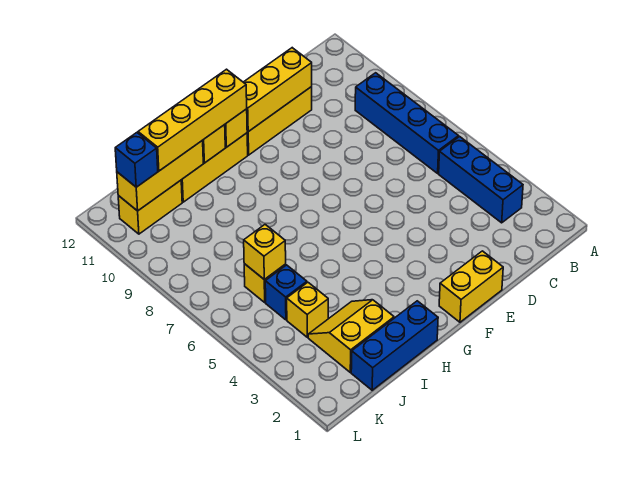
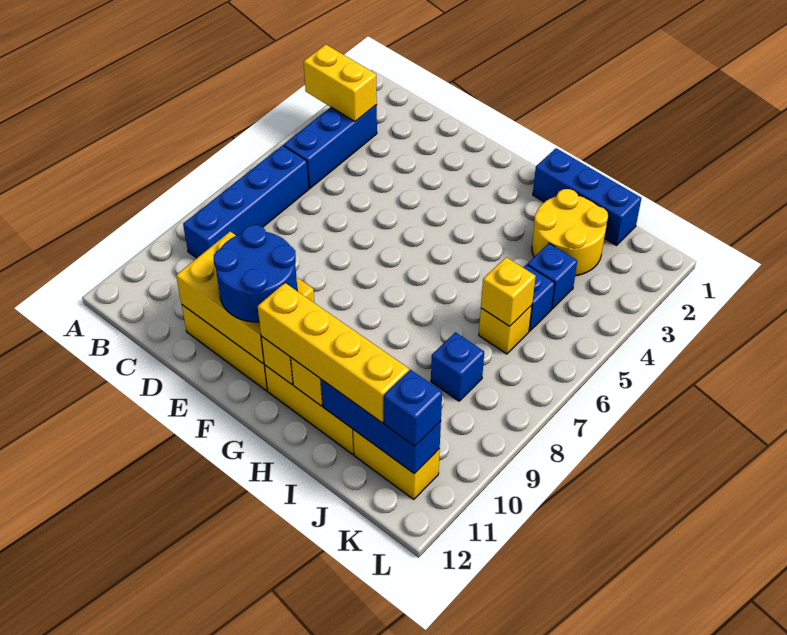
yellow brick D11:F11 level 2 -> yellow brick D10:F11 level 2
yellow brick E1:F1 level 1 -> yellow brick A3:B3 level 2
none -> blue round brick E10:F11 level 3
yellow slope I2:J3 level 1 top 2 -> yellow round brick I2:J3 level 1
yellow brick I11:K11 level 2 -> blue brick I11:K11 level 2
yellow brick J4 level 1 -> blue brick J4 level 1
none -> blue brick J8 level 1

